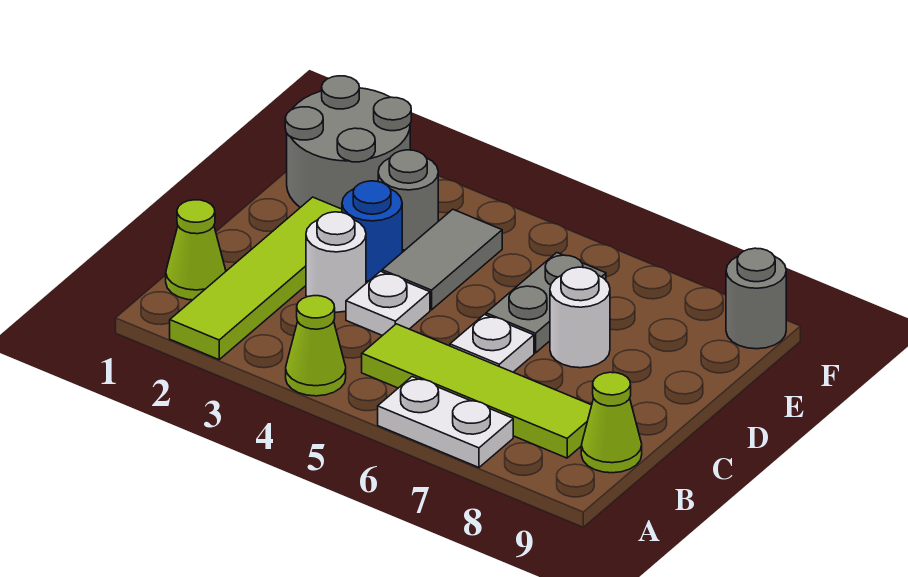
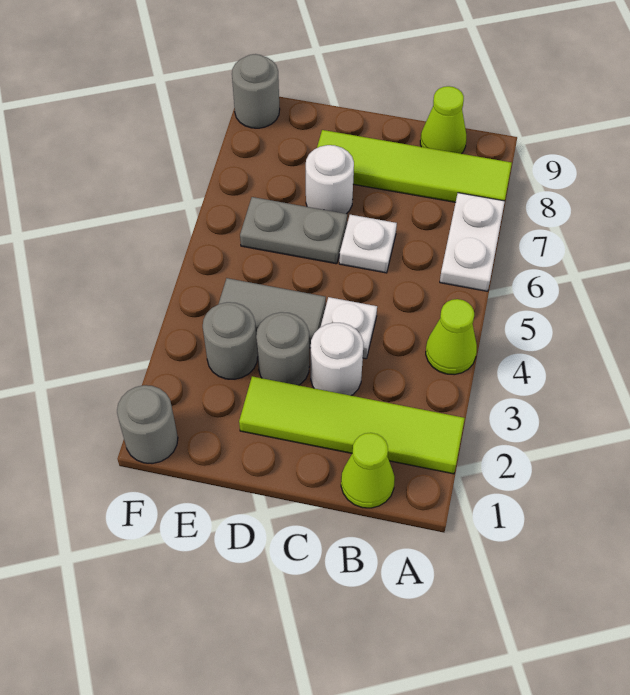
lime tile B5:B8 level 1 -> lime tile A8:D8 level 1
blue round brick D3 level 1 -> grey round brick D3 level 1
grey round brick E1:F2 level 1 -> grey round brick F1 level 1

